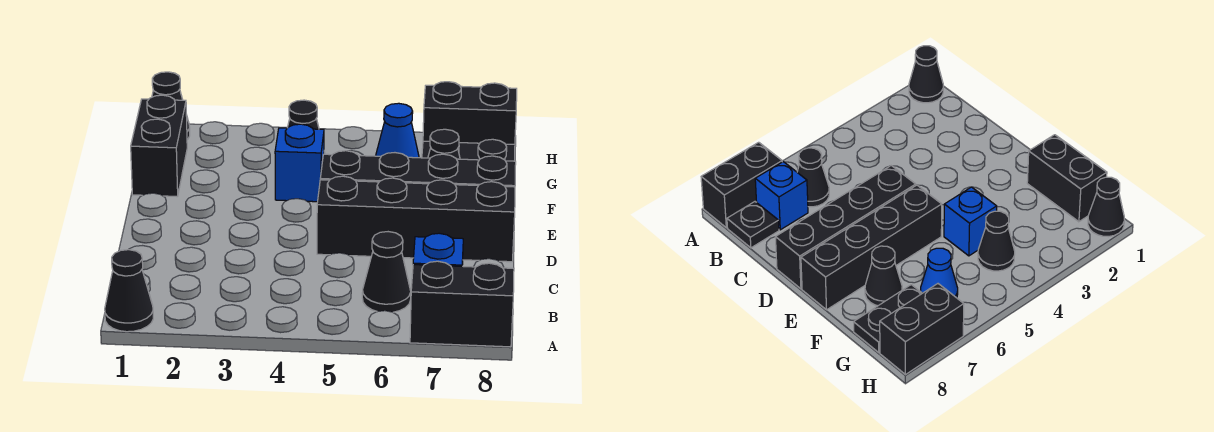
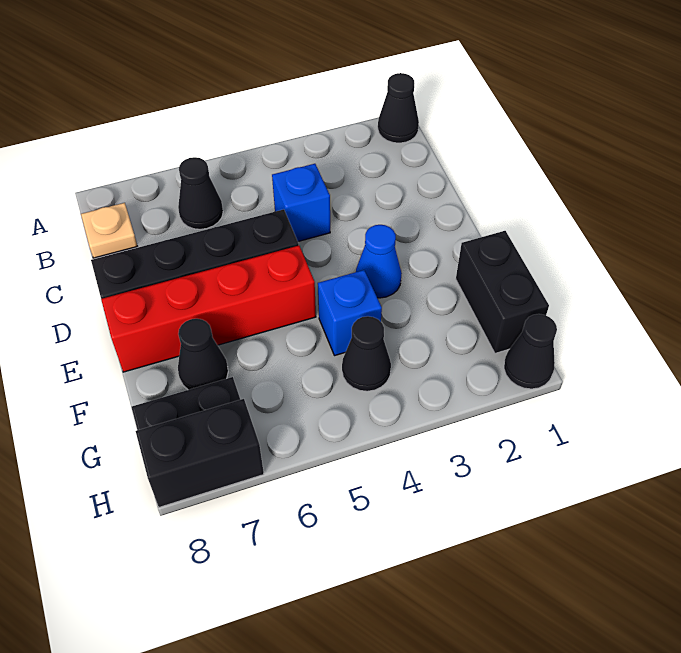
black brick A7:A8 level 1 -> none
blue brick B7 level 1 -> blue brick C4 level 1
black plate B8 level 1 -> tan plate B8 level 1
black brick E5:E8 level 1 -> red brick E5:E8 level 1
blue cone G6 level 1 -> blue cone E3 level 1

